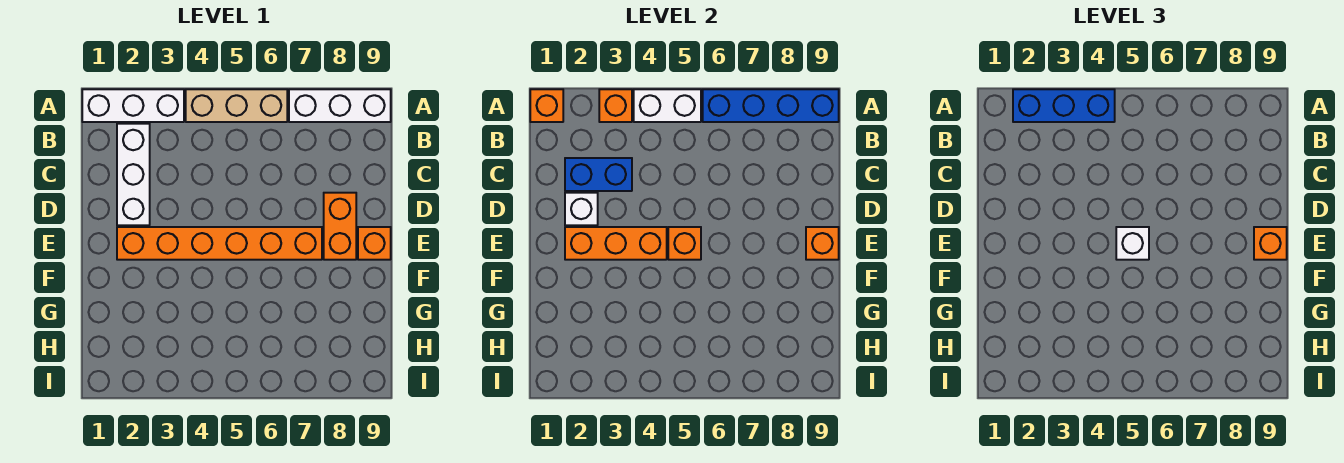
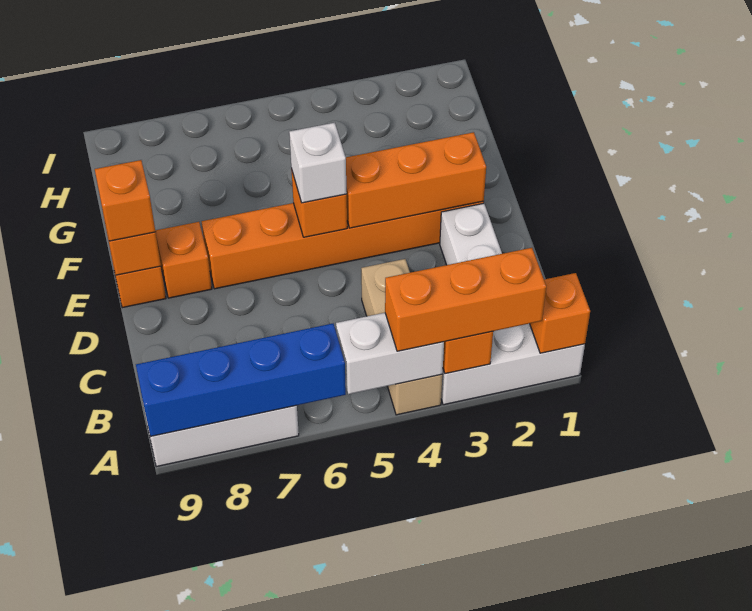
blue brick A2:A4 level 3 -> orange brick A2:A4 level 3
tan brick A4:A6 level 1 -> tan brick A4:C4 level 1
blue brick C2:C3 level 2 -> none
white brick D2 level 2 -> none
orange brick D8:E8 level 1 -> orange brick E8 level 1

